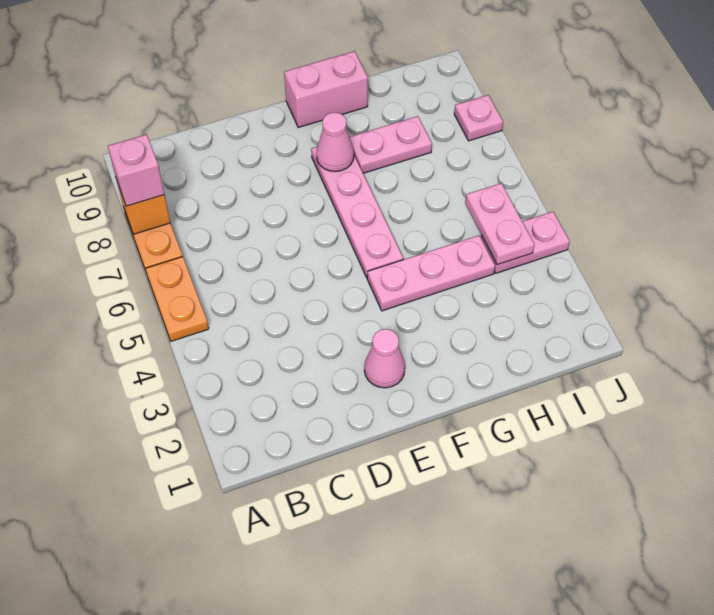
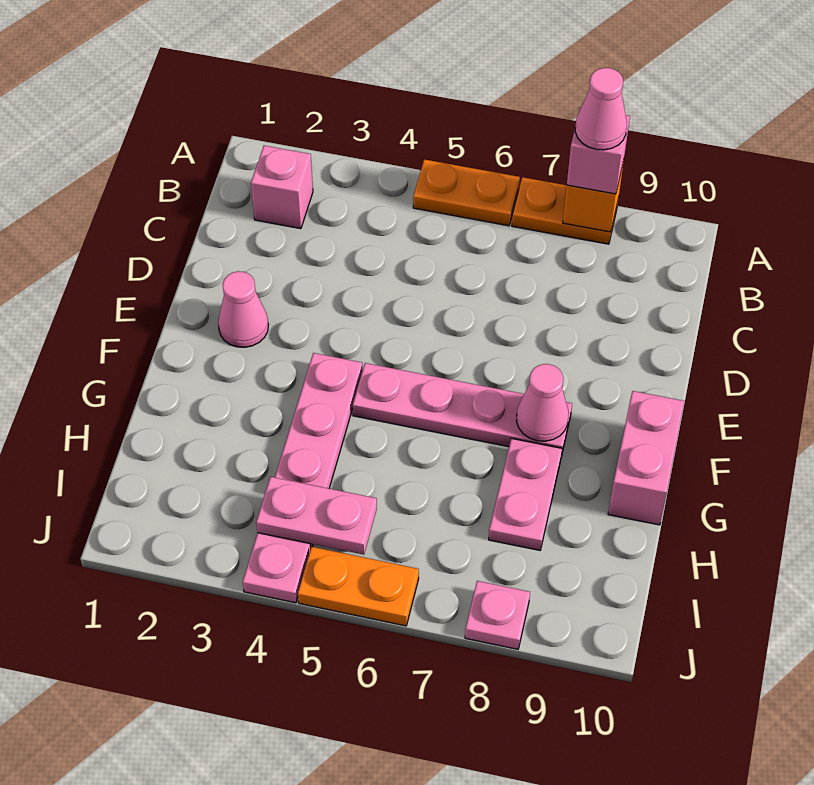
none -> pink cone A8 level 4
none -> pink brick B2 level 1
none -> orange plate J5:J6 level 1

